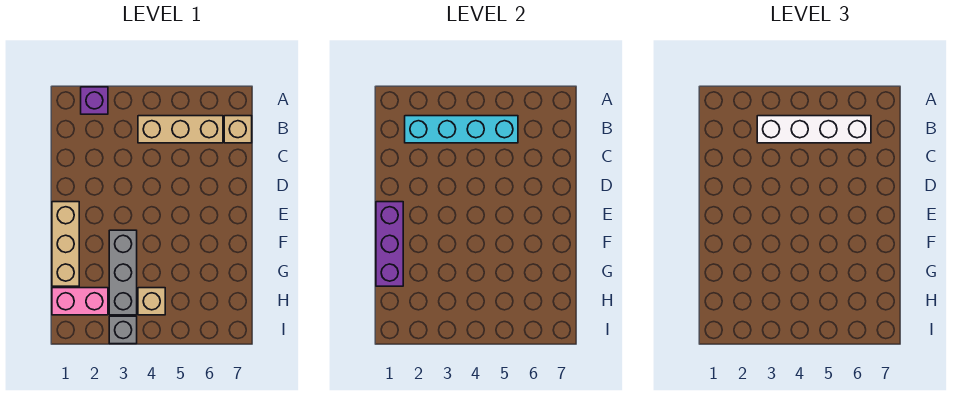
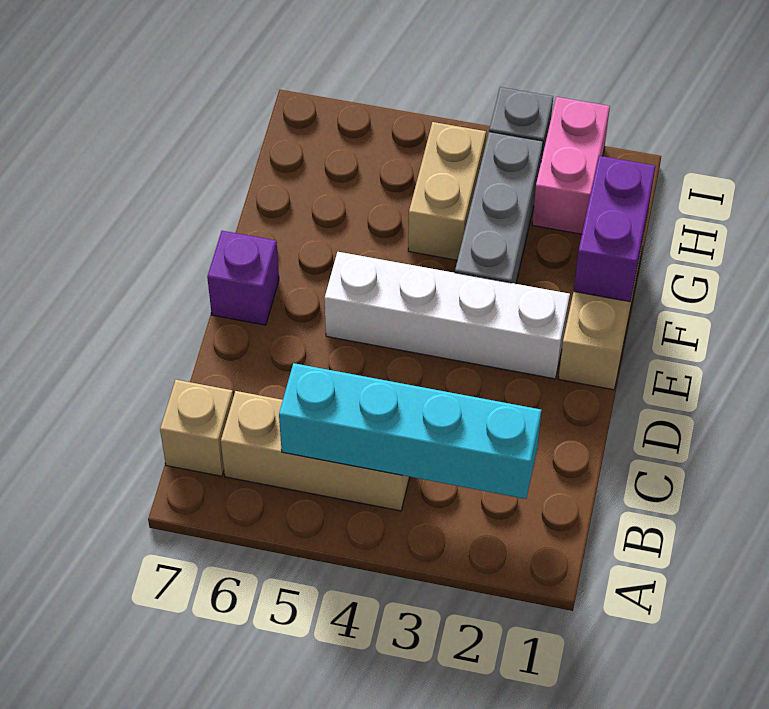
purple brick A2 level 1 -> purple brick E7 level 1
white brick B3:B6 level 3 -> white brick E2:E5 level 1
purple brick E1:G1 level 2 -> purple brick F1:G1 level 2
pink brick H1:H2 level 1 -> pink brick H2:I2 level 1
tan brick H4 level 1 -> tan brick G4:H4 level 1

